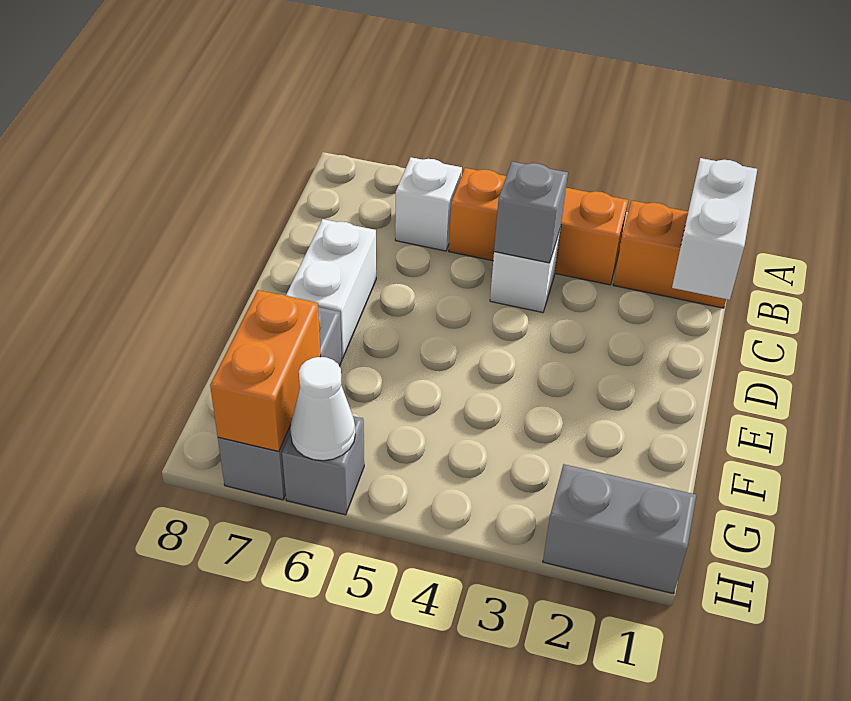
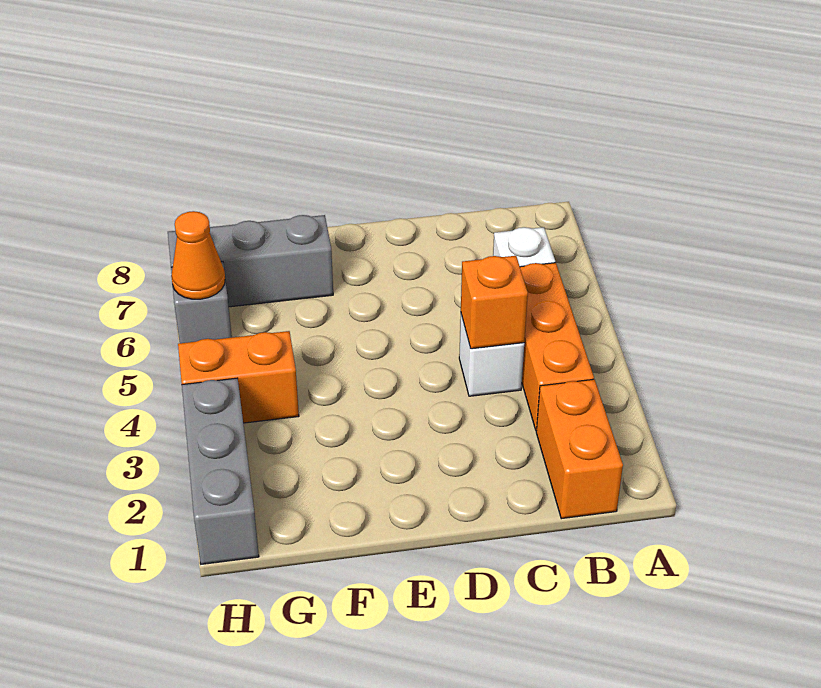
white brick B1:C1 level 2 -> none
grey brick C4 level 2 -> orange brick C4 level 2
white brick D7:E7 level 1 -> none
orange brick G7:H7 level 2 -> orange brick G4:H4 level 1
grey brick H1:H2 level 1 -> grey brick H1:H3 level 1
white cone H6 level 2 -> orange cone H6 level 2

